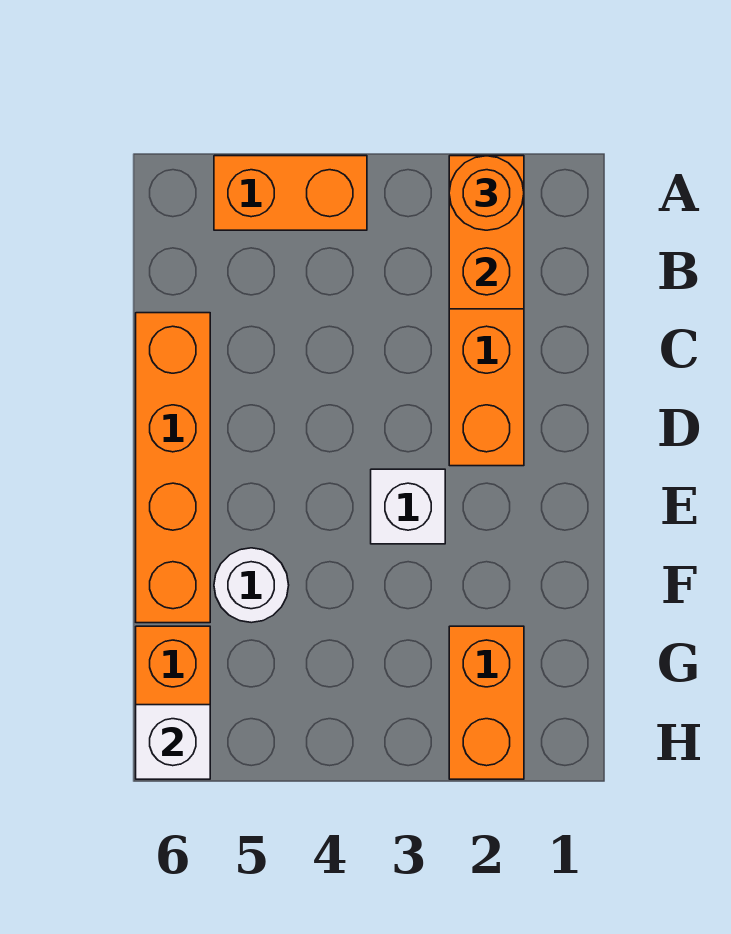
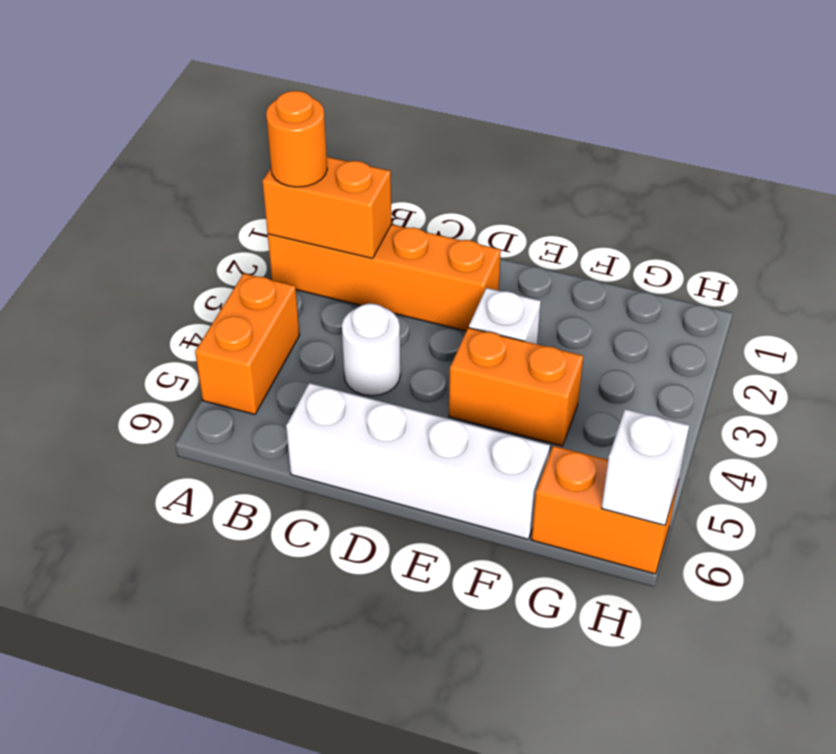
orange brick C6:F6 level 1 -> white brick C6:F6 level 1
white round brick F5 level 1 -> white round brick C4 level 1
orange brick G2:H2 level 1 -> orange brick E4:F4 level 1

